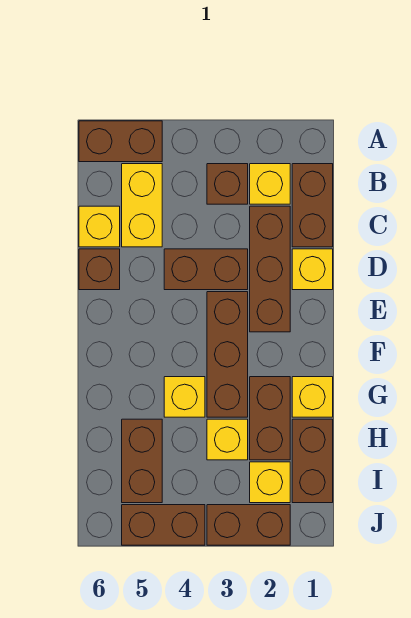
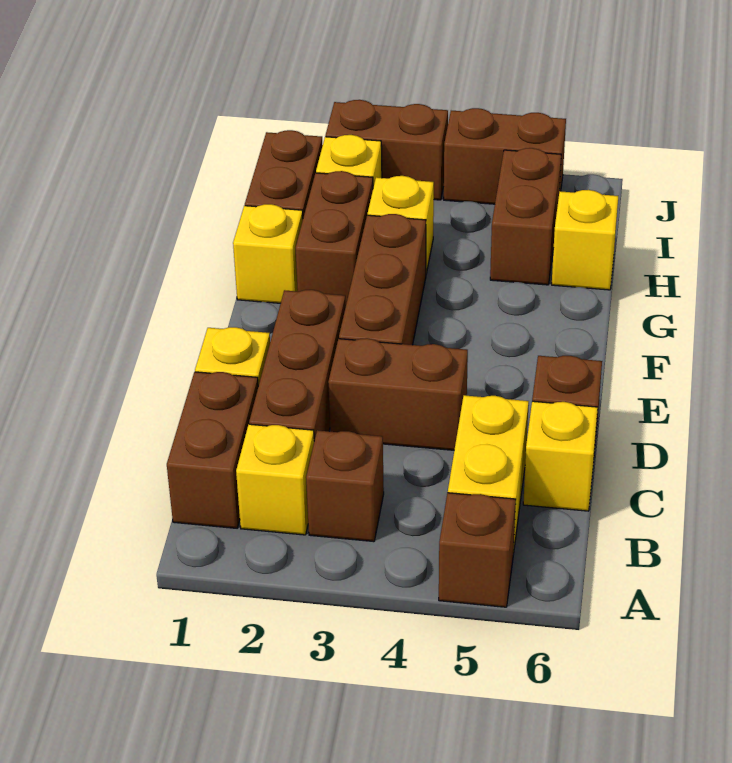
brown brick A5:A6 level 1 -> brown brick A5 level 1
yellow brick G4 level 1 -> yellow brick H6 level 1

